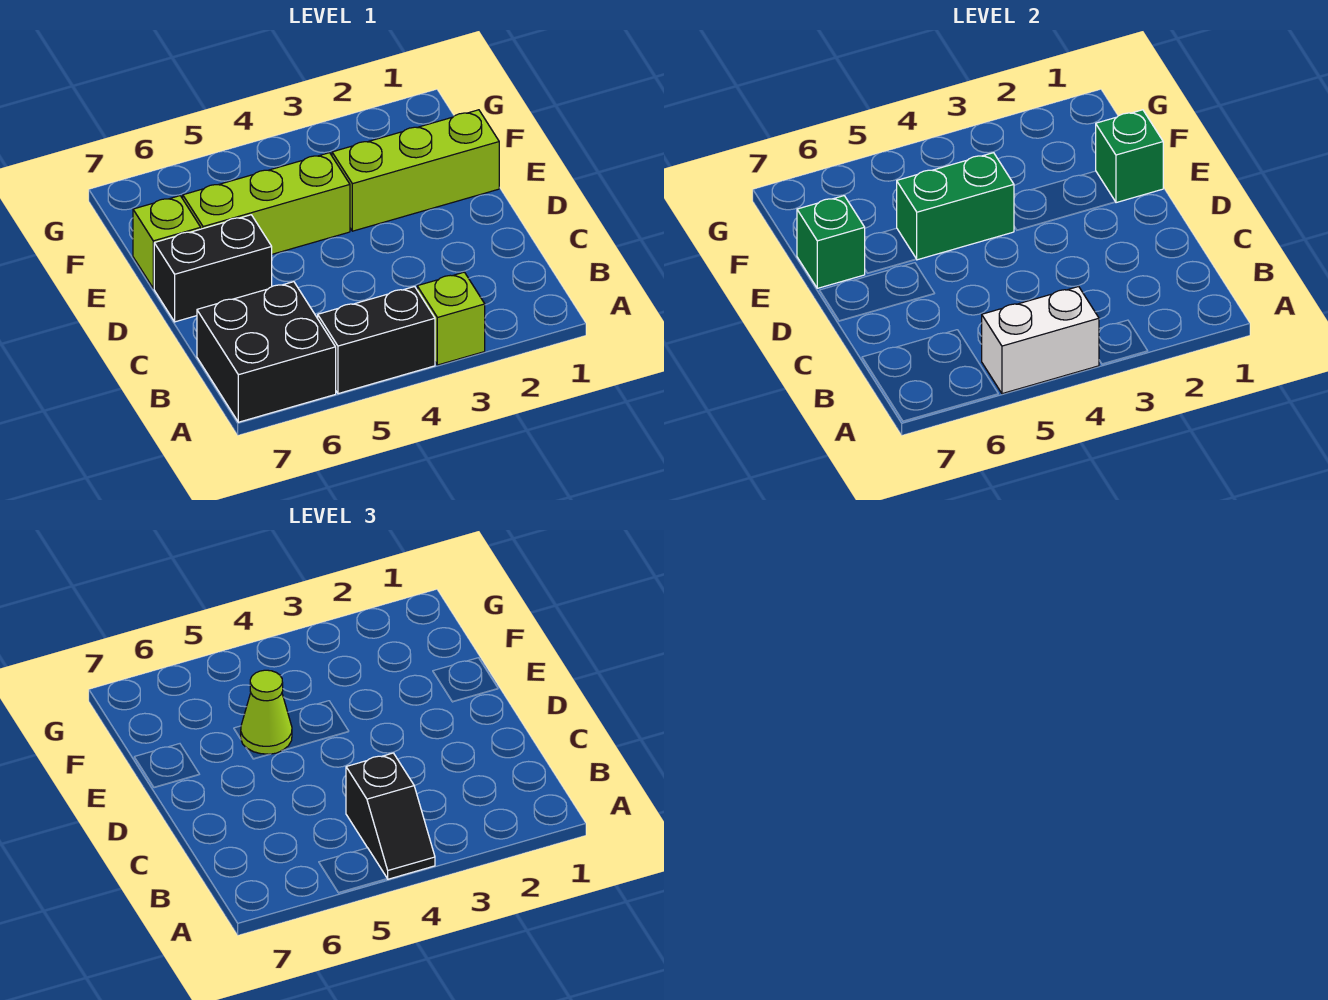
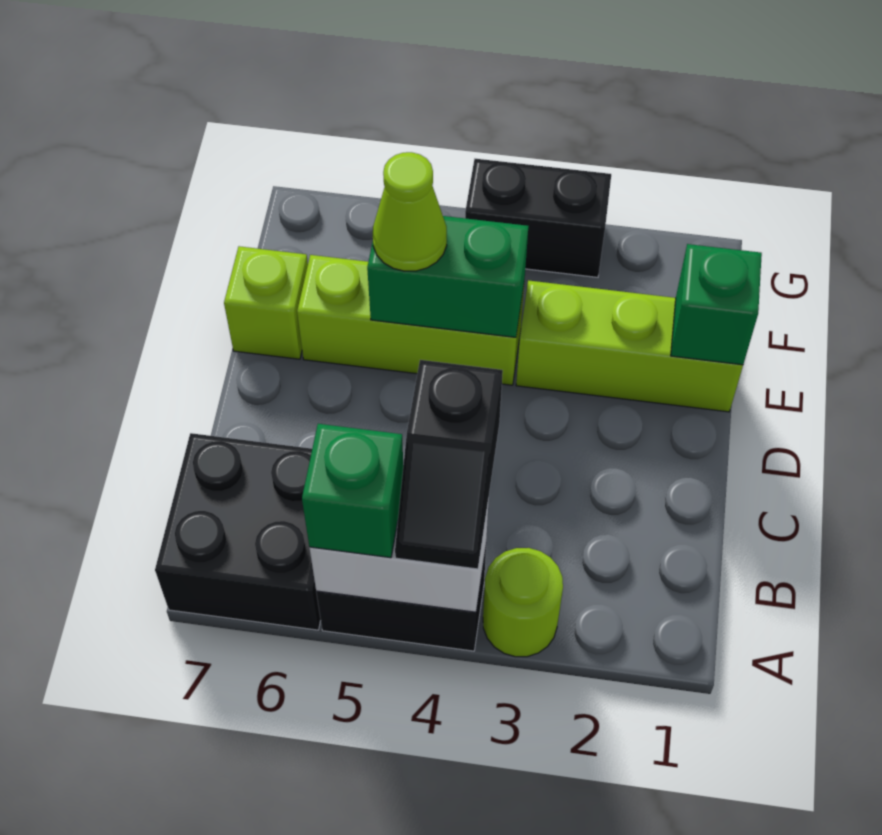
lime brick A3 level 1 -> lime round brick A3 level 1
black brick D6:D7 level 1 -> black brick G3:G4 level 1
green brick E7 level 2 -> green brick A5 level 3

